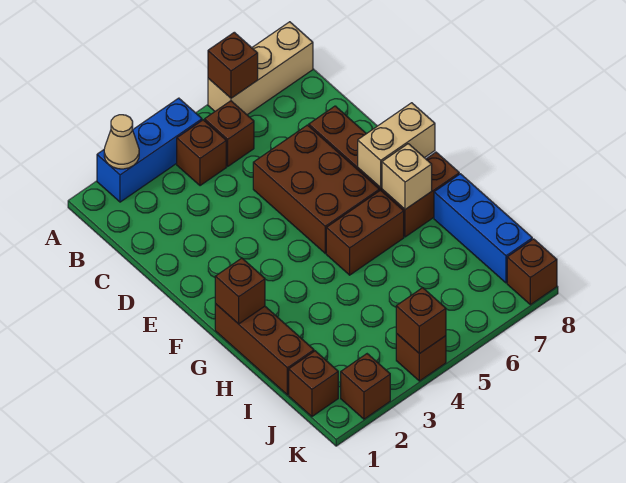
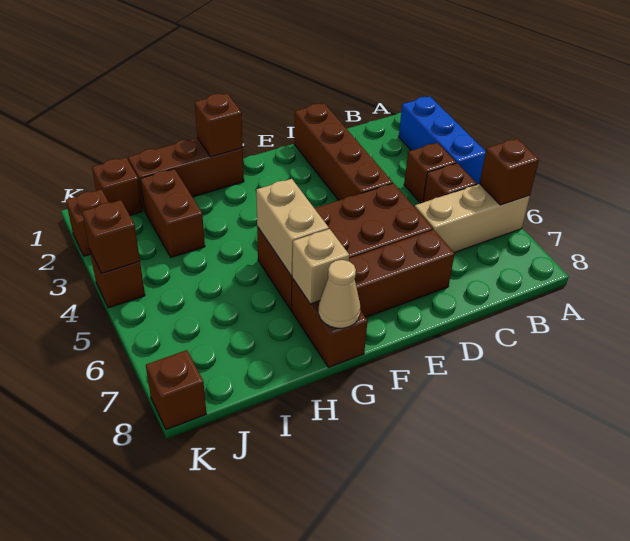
tan cone A2 level 2 -> tan cone G8 level 2
tan brick A6:A8 level 1 -> tan brick A6:C6 level 1
none -> brown brick D1:D4 level 1
tan brick F7:F8 level 2 -> tan brick G5:G6 level 2
blue brick H8:J8 level 1 -> none
none -> brown brick I2:I3 level 1

